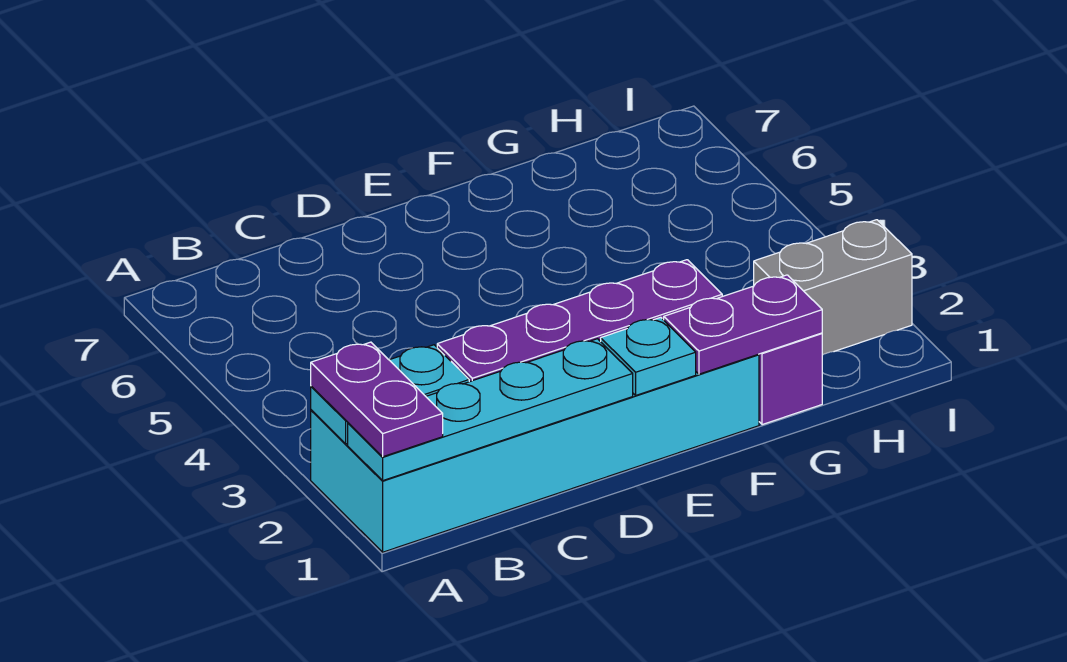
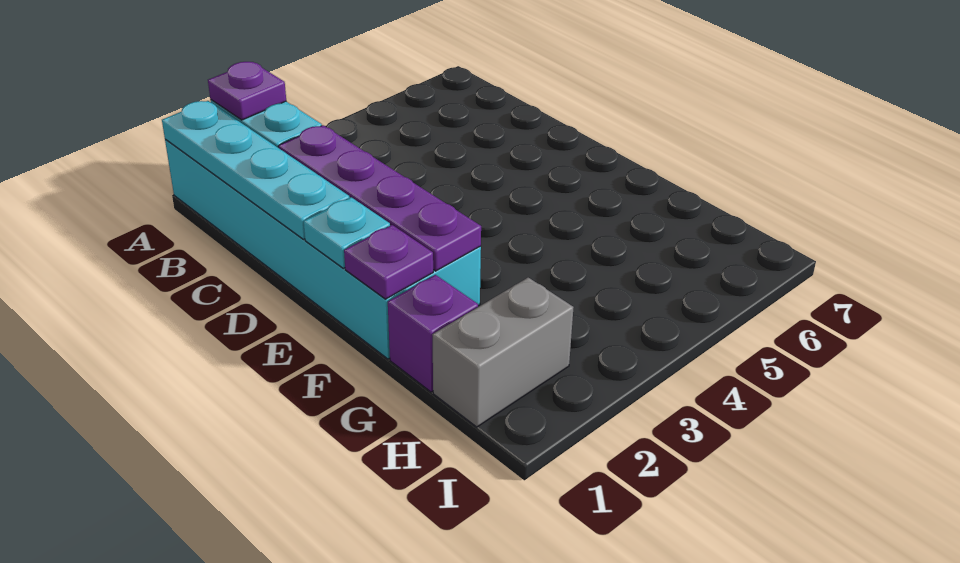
purple plate A1:A2 level 3 -> purple plate A2 level 3
purple plate F1:G1 level 2 -> purple plate F1 level 2
grey brick H2:I2 level 1 -> grey brick H1:H2 level 1

